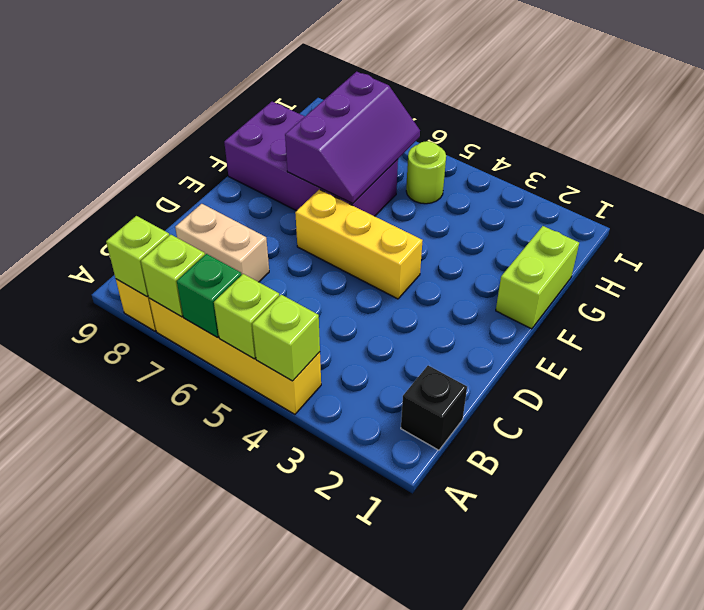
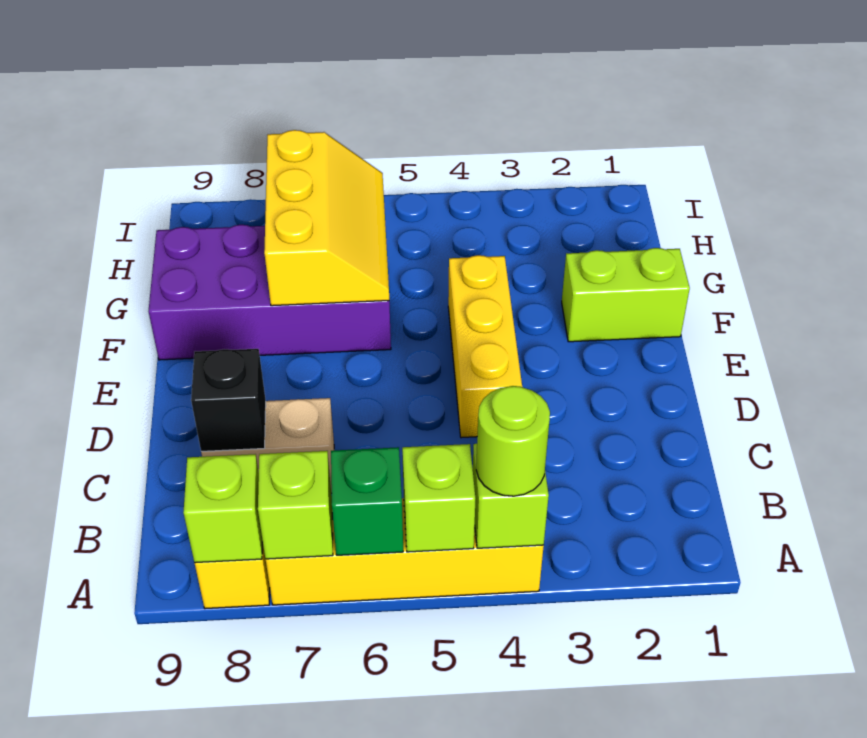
black brick B1 level 1 -> black brick C8 level 2
yellow brick E4:E6 level 1 -> yellow brick D4:F4 level 1
lime brick F1:G1 level 1 -> lime brick F1:F2 level 1
purple slope F6:H7 level 2 top 7 -> yellow slope F6:H7 level 2 top 7
lime round brick H5 level 1 -> lime round brick A4 level 3

